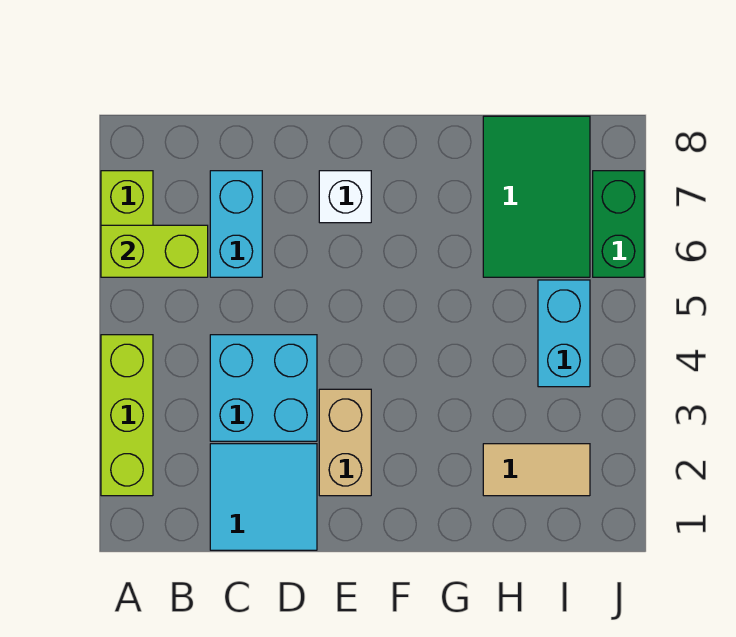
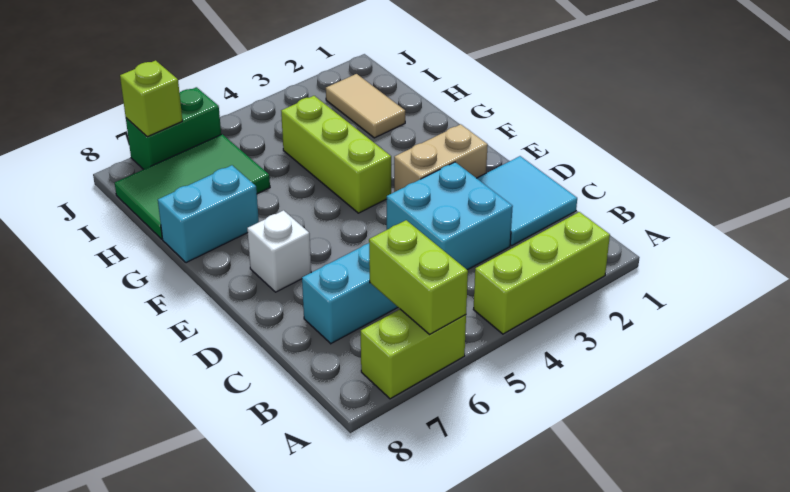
none -> lime brick F4:H4 level 1
cyan brick I4:I5 level 1 -> cyan brick G7:G8 level 1
none -> lime brick J7 level 2

